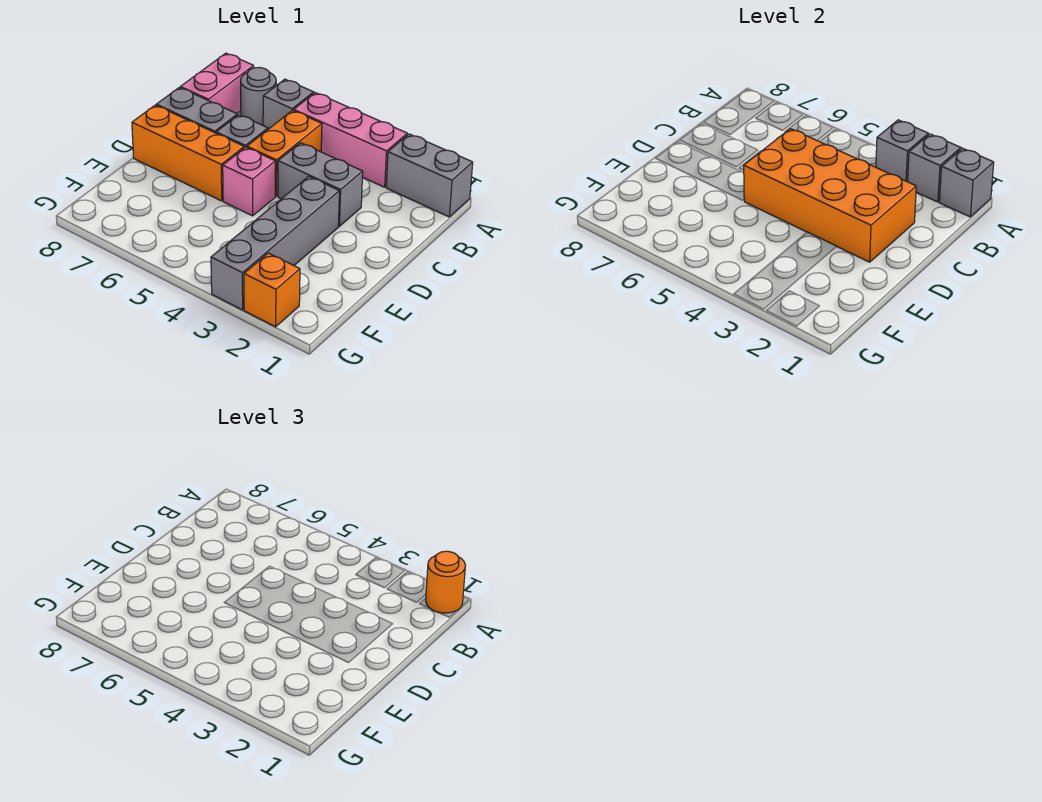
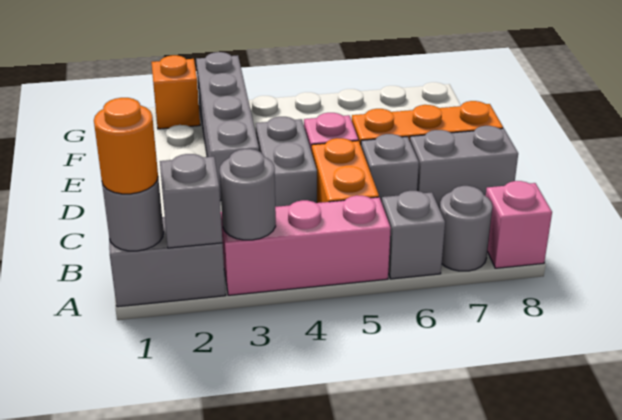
grey brick A1 level 2 -> grey round brick A1 level 2
grey brick A3 level 2 -> grey round brick A3 level 2
pink brick A8:B8 level 1 -> pink brick A8 level 1
orange brick C2:D5 level 2 -> none
grey brick C3:C4 level 1 -> grey brick C4:D4 level 1

